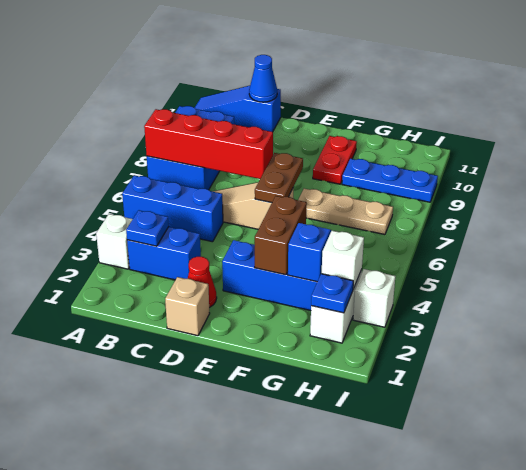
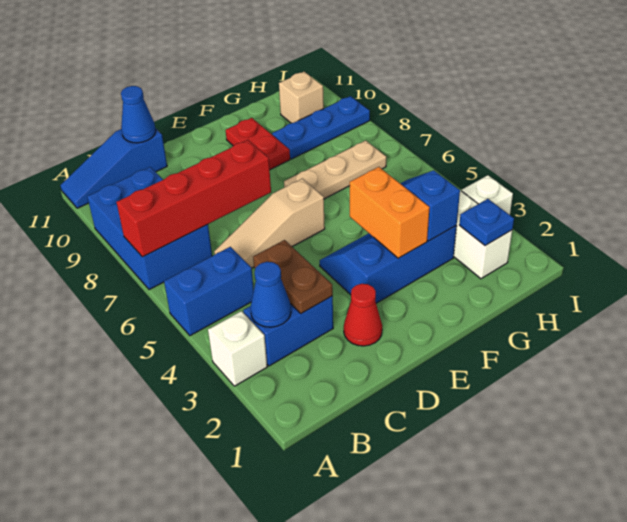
blue brick A5:C5 level 1 -> blue brick A5:B5 level 1
blue plate B3 level 2 -> blue cone B3 level 2
tan brick D1 level 1 -> tan brick H10 level 1
brown plate E6:E7 level 2 -> brown plate C3:C4 level 2
brown brick F3:F4 level 2 -> orange brick F3:F4 level 2
white brick H3 level 2 -> none

